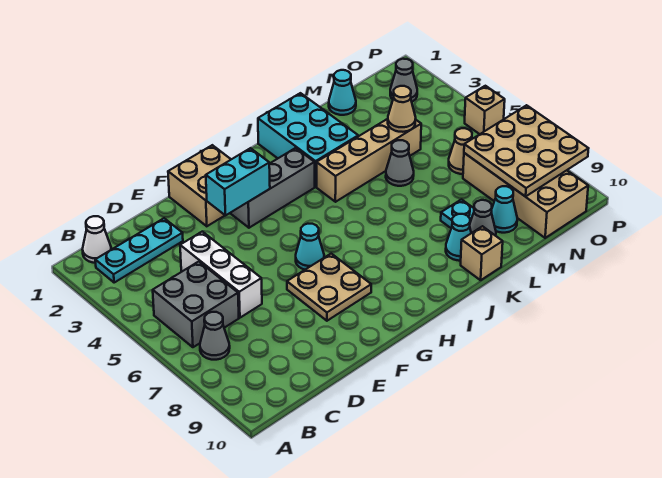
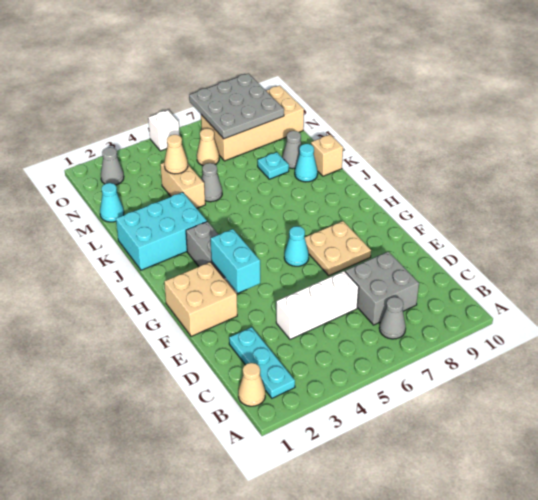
white cone B1 level 1 -> tan cone B1 level 1
grey brick B5:C6 level 1 -> grey brick C7:D8 level 1
tan brick J4:M4 level 1 -> tan brick L4:M4 level 1
cyan cone M9 level 1 -> none
tan plate N7:P9 level 2 -> grey plate N7:P9 level 2
tan brick P5 level 1 -> white brick P5 level 1

